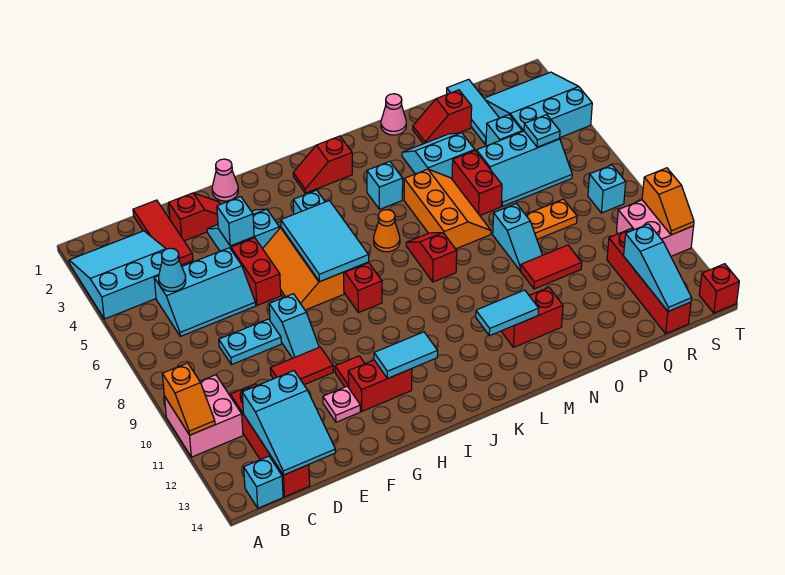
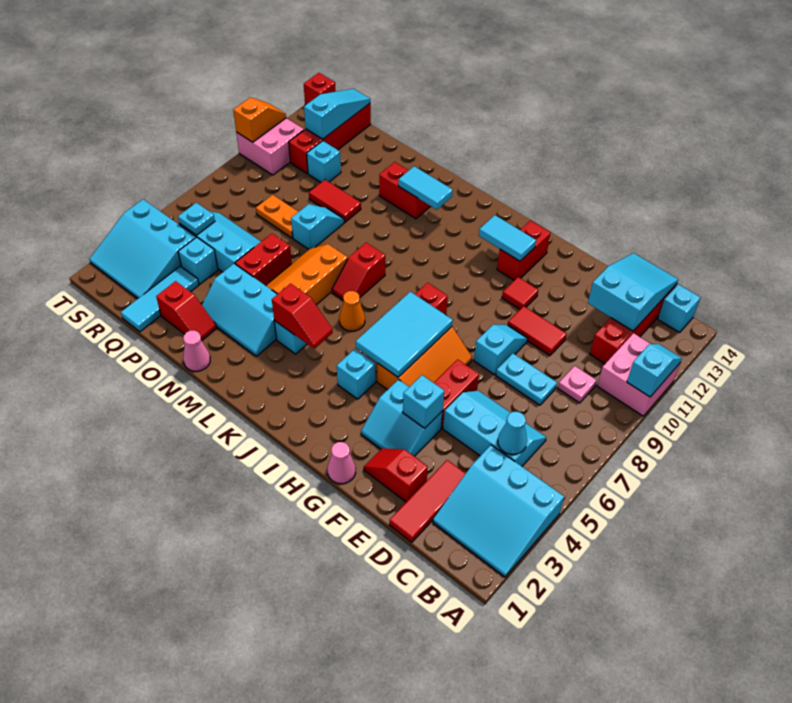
orange slope A10:A11 level 2 top 10 -> cyan slope A10:A11 level 2 top 10
pink plate F12 level 1 -> pink plate C9 level 1
red brick G12:H12 level 1 -> red brick H12:H13 level 1
red slope J2:K2 level 1 top K -> red slope K4:L4 level 2 top L
cyan slope N3:O4 level 1 top 4 -> cyan slope M3:O4 level 1 top 4
cyan brick S8 level 1 -> cyan brick Q11 level 1

